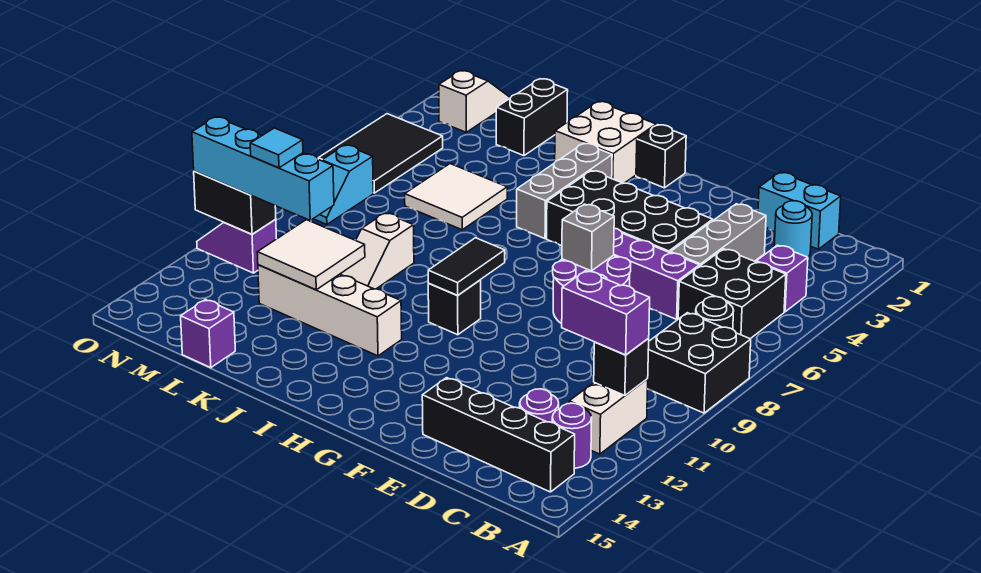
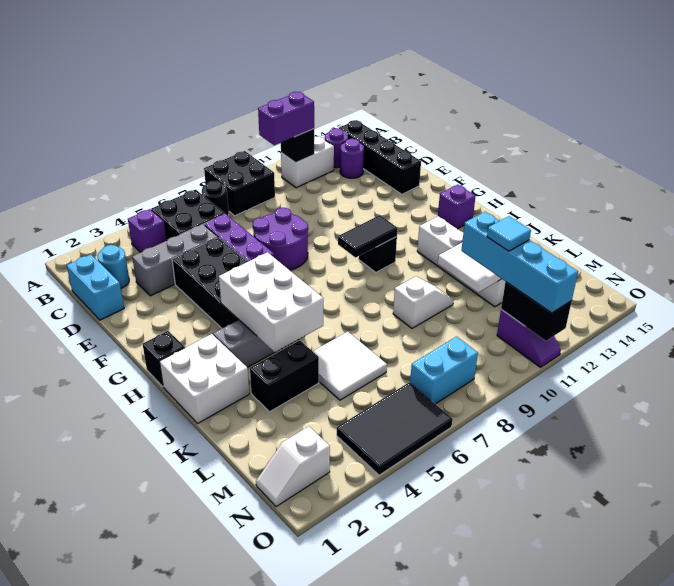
purple brick B11:C11 level 3 -> purple brick B10:B11 level 3
grey brick F7 level 2 -> none
none -> white brick H4:J5 level 2
black brick L1:L2 level 1 -> black brick K3:K4 level 1
purple brick L15 level 1 -> purple brick H14 level 1
cyan slope N7:N8 level 1 top 7 -> cyan brick N7:N8 level 1

